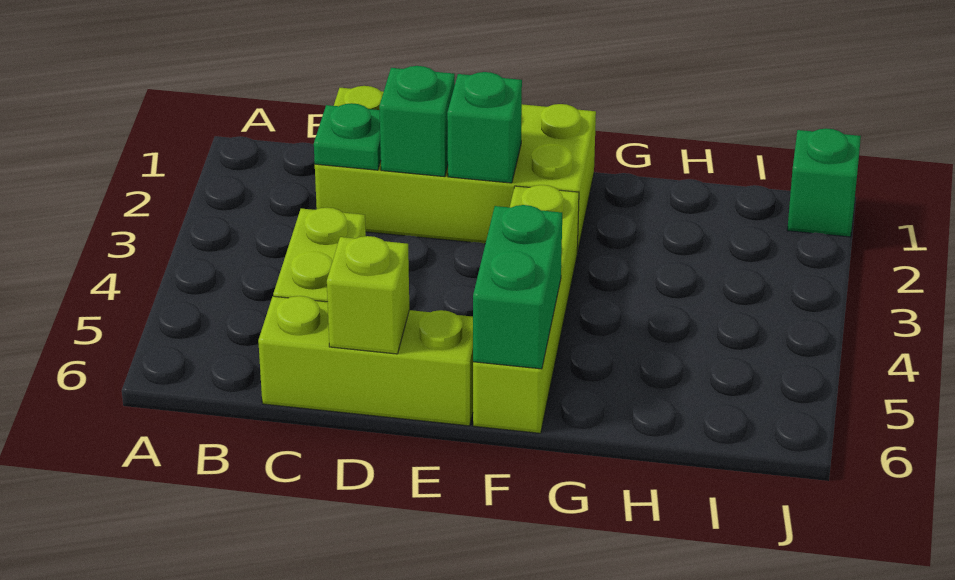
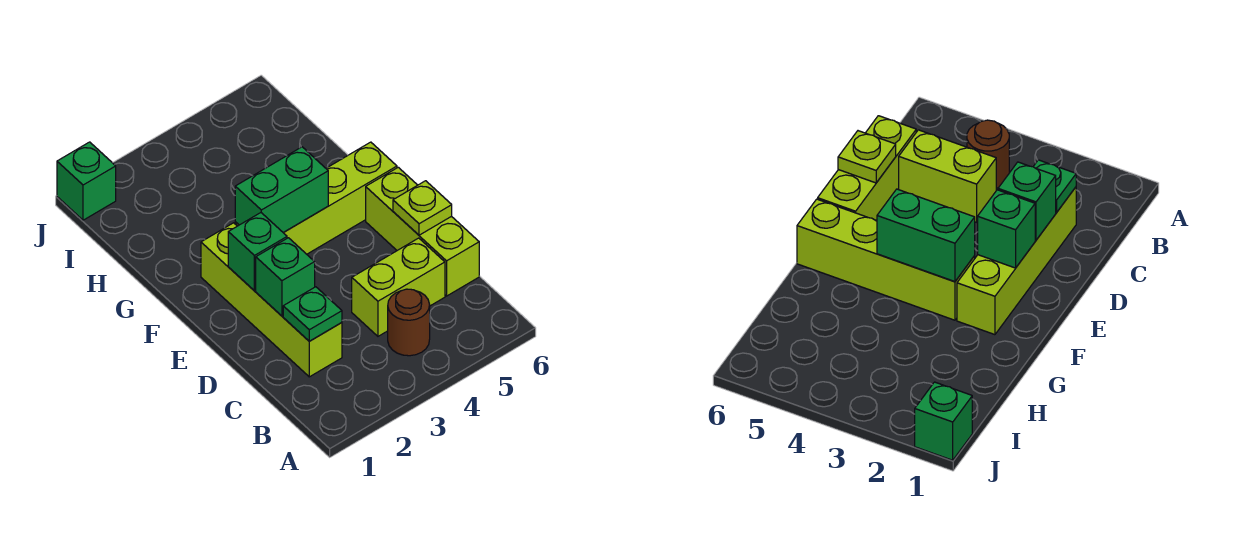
none -> brown round brick B4 level 1
lime brick C1:F2 level 1 -> lime brick C2:F2 level 1
lime brick D6 level 2 -> lime plate D6 level 2
green brick F5:F6 level 2 -> green brick F3:F4 level 2

